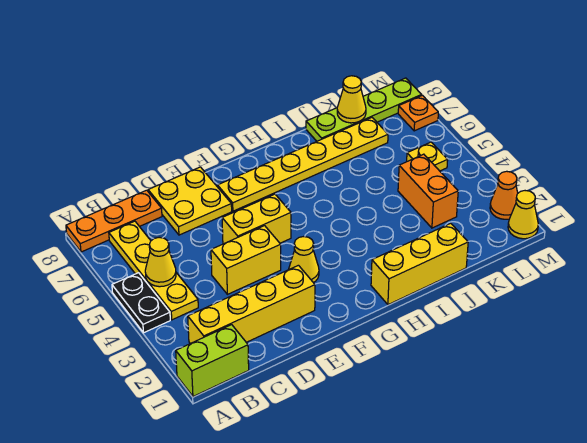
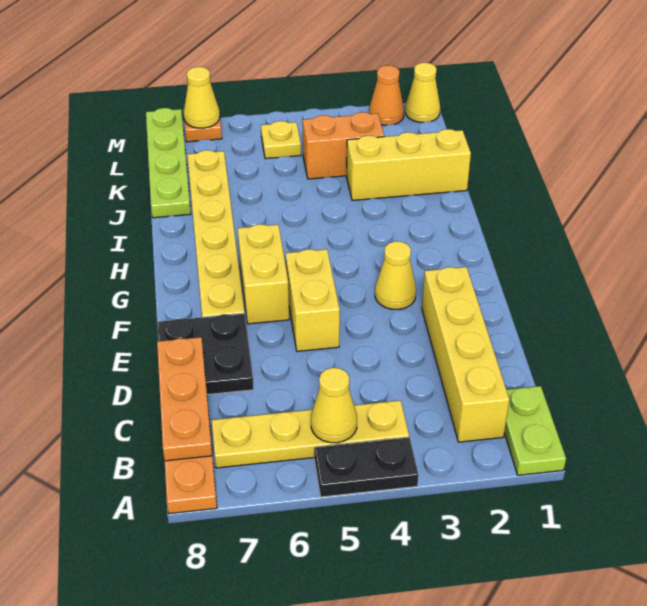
lime brick A1:B1 level 1 -> lime plate A1:B1 level 1
none -> orange plate B8:D8 level 2
yellow brick D4:E4 level 1 -> yellow brick F6:G6 level 1
yellow plate D7:E8 level 1 -> black plate D7:E8 level 1
yellow brick H1:J1 level 1 -> yellow brick J1:J3 level 1
yellow cone K8 level 2 -> yellow cone M7 level 2

